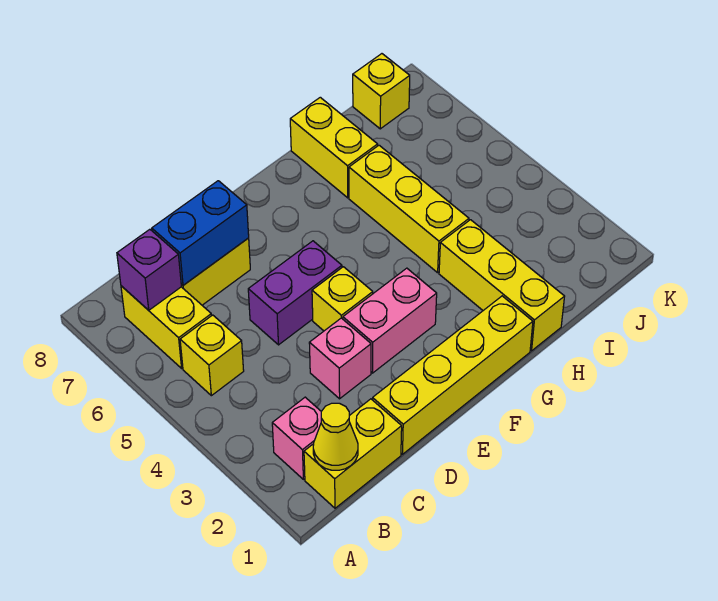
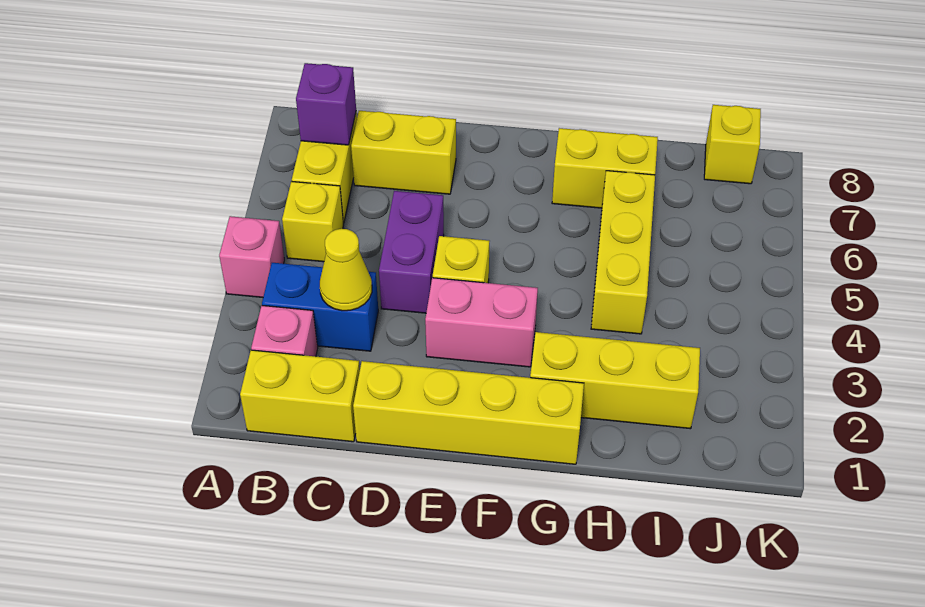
yellow cone B1 level 2 -> yellow cone C3 level 2
blue brick C7:D7 level 2 -> blue brick B3:C3 level 1
pink brick D3 level 1 -> pink brick A4 level 1
purple brick D5:E5 level 1 -> purple brick D4:D5 level 1
yellow brick H1:H3 level 1 -> yellow brick G2:I2 level 1
yellow brick H7:H8 level 1 -> yellow brick G7:H7 level 1

